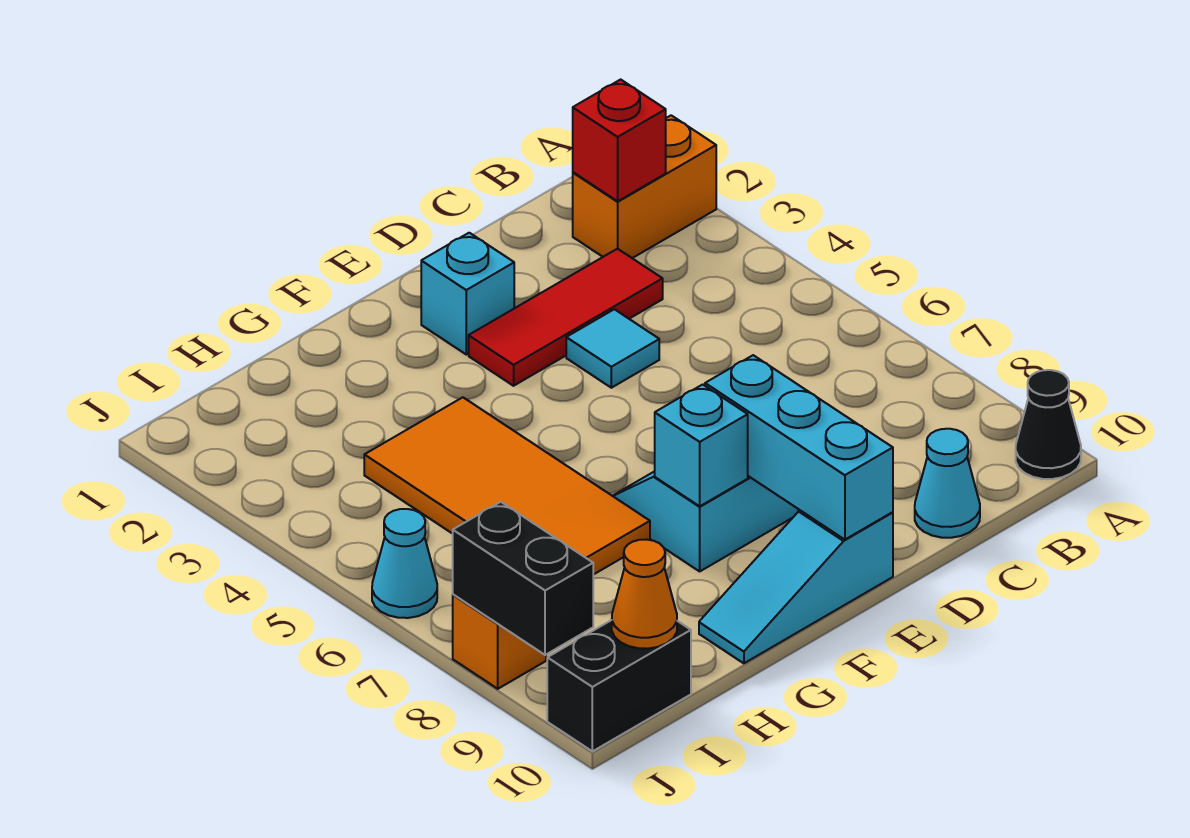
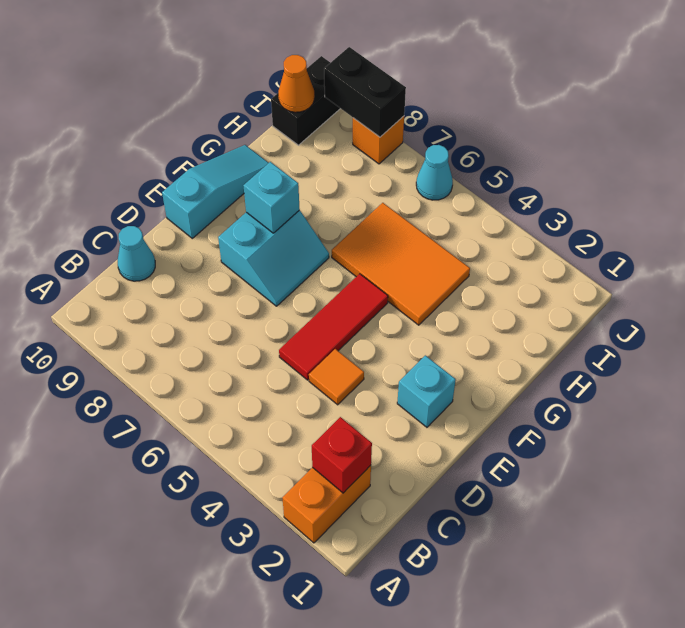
black cone A10 level 1 -> none
red tile C3:E3 level 1 -> red tile D5:F5 level 1
cyan tile D4 level 1 -> orange tile D4 level 1
cyan brick E8:E10 level 2 -> none
orange tile G4:H7 level 1 -> orange tile G4:H6 level 1

